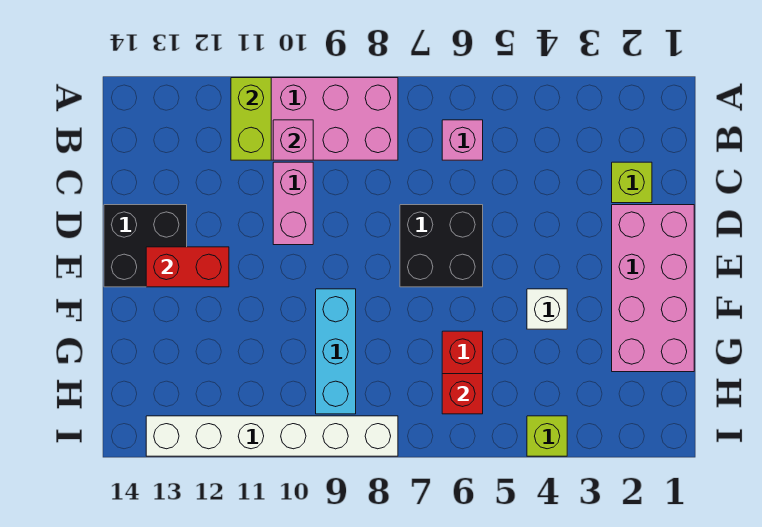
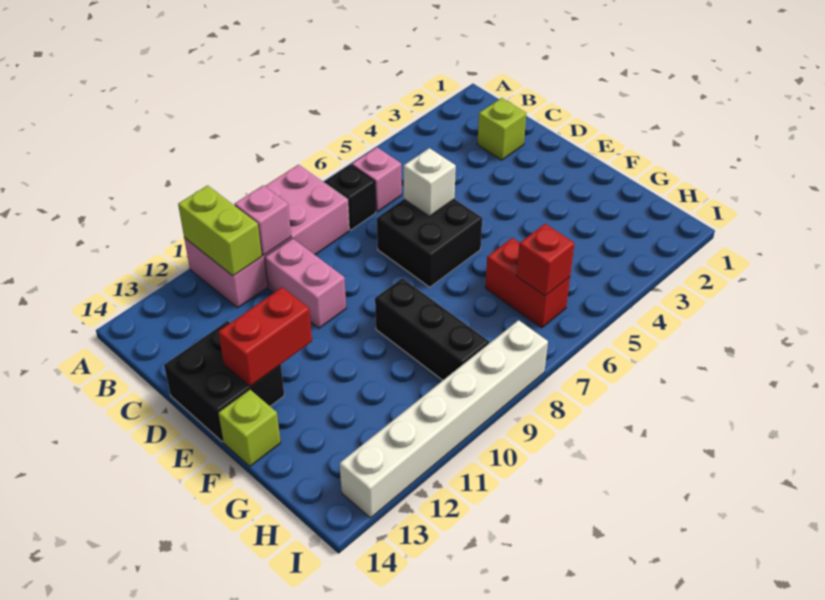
none -> black brick B7 level 1
pink brick D1:G2 level 1 -> none
white brick F4 level 1 -> white brick D6 level 2
cyan brick F9:H9 level 1 -> black brick F9:H9 level 1
lime brick I4 level 1 -> lime brick F14 level 1

